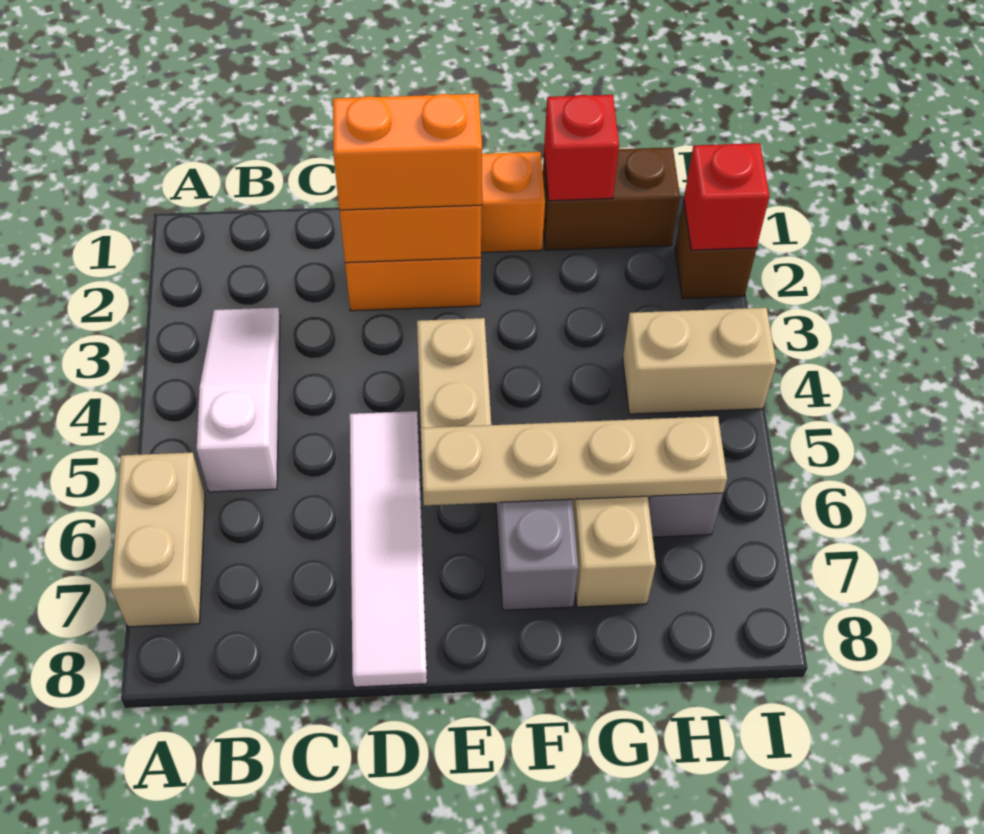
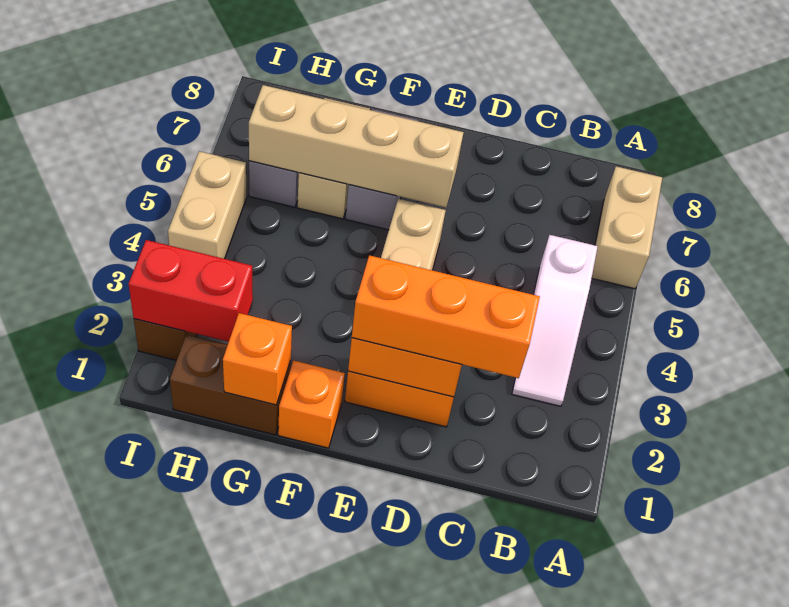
orange brick D2:E2 level 3 -> orange brick C2:E2 level 3
white tile D5:D8 level 1 -> none
tan plate E6:H6 level 2 -> tan brick E6:H6 level 2
red brick G1 level 2 -> orange brick G1 level 2
tan brick H4:I4 level 1 -> tan brick I4:I5 level 1
red brick I2 level 2 -> red brick H2:I2 level 2

